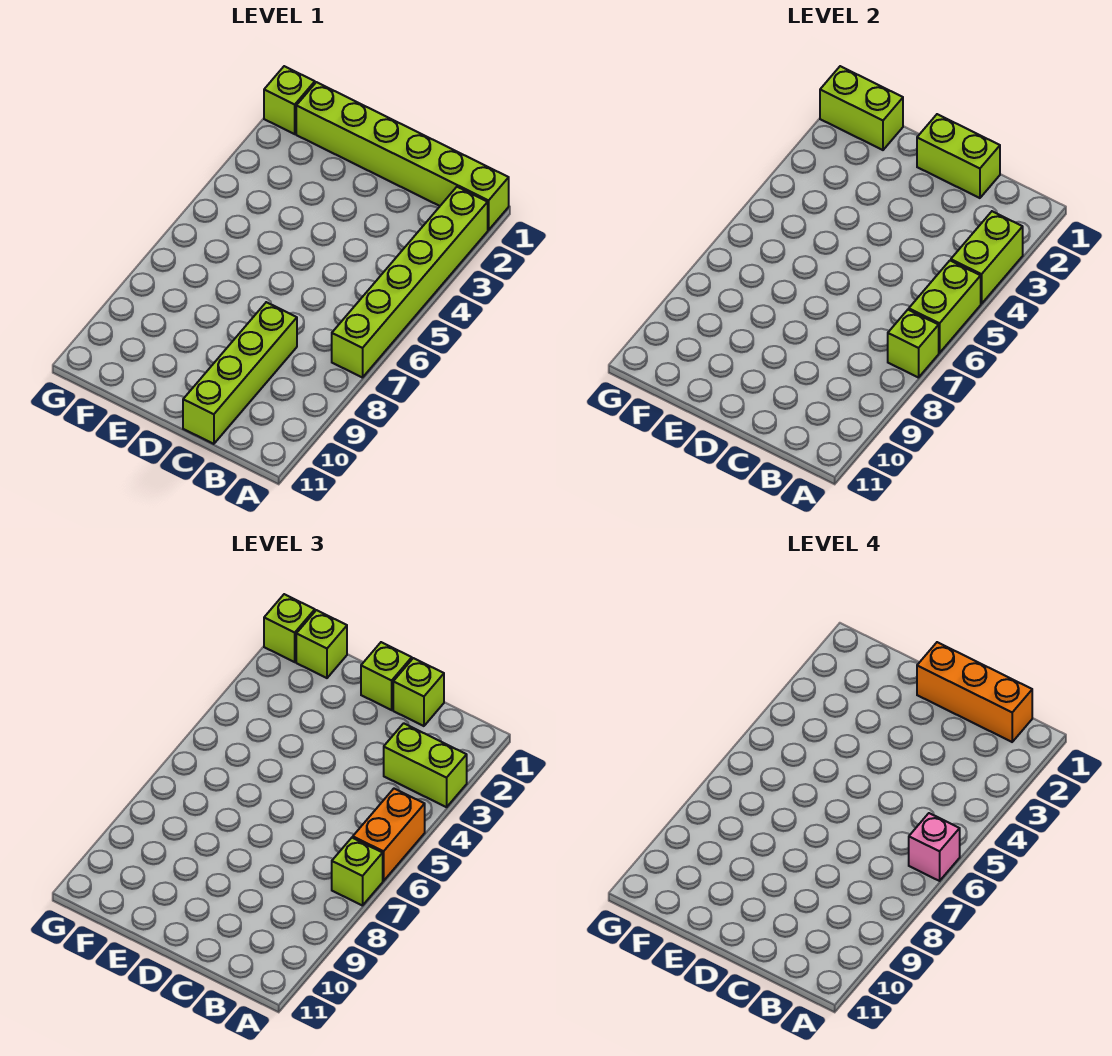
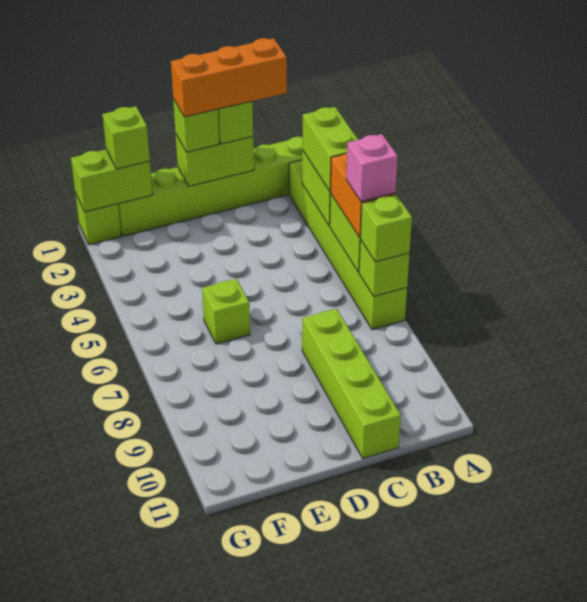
lime brick A3:B3 level 3 -> lime brick A3:A4 level 3
lime brick G1 level 3 -> lime brick E6 level 1

